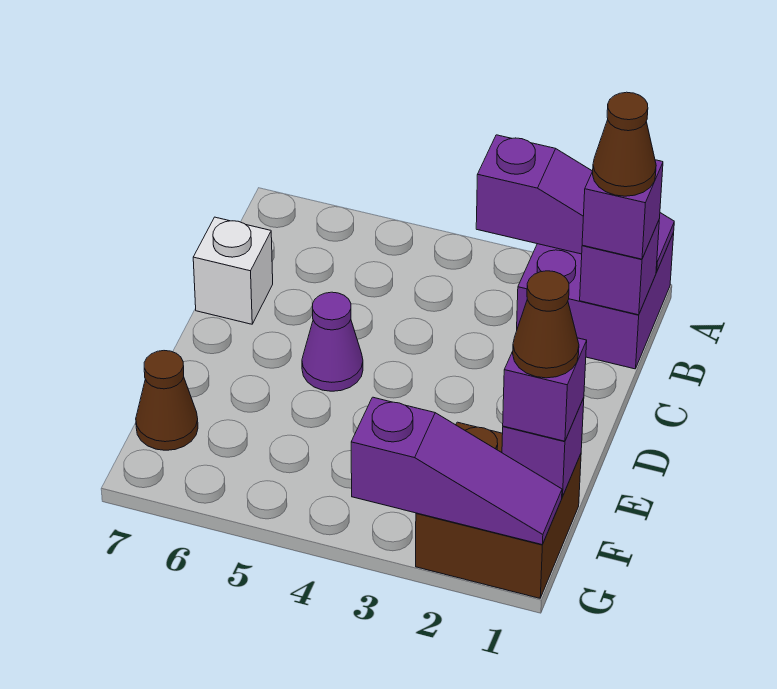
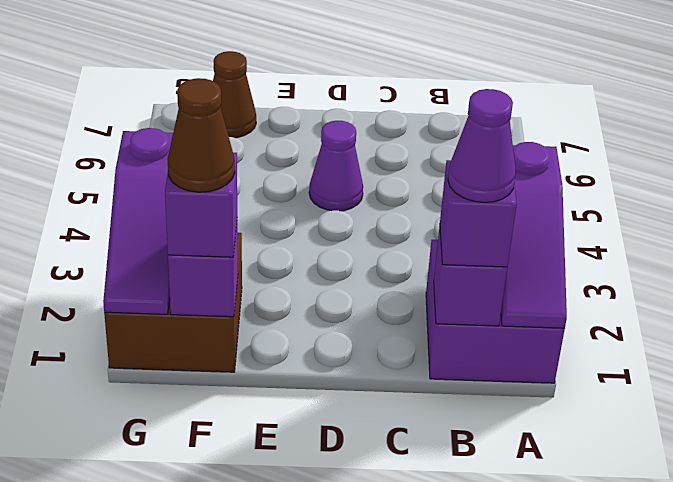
brown cone B1 level 4 -> purple cone B1 level 4
white brick C7 level 1 -> none

